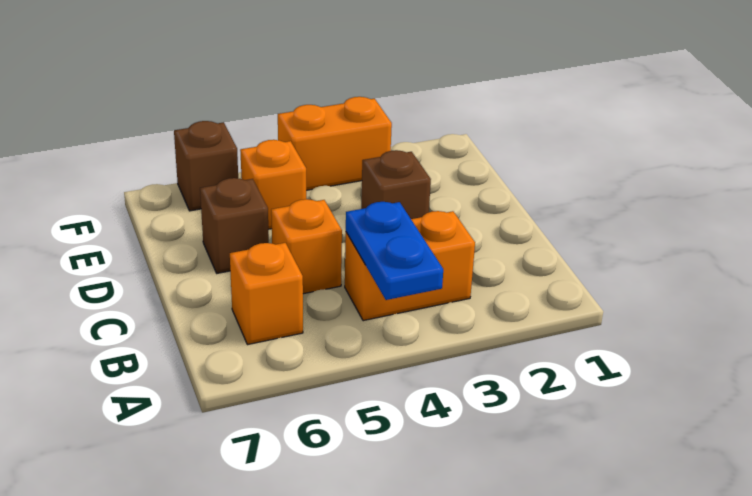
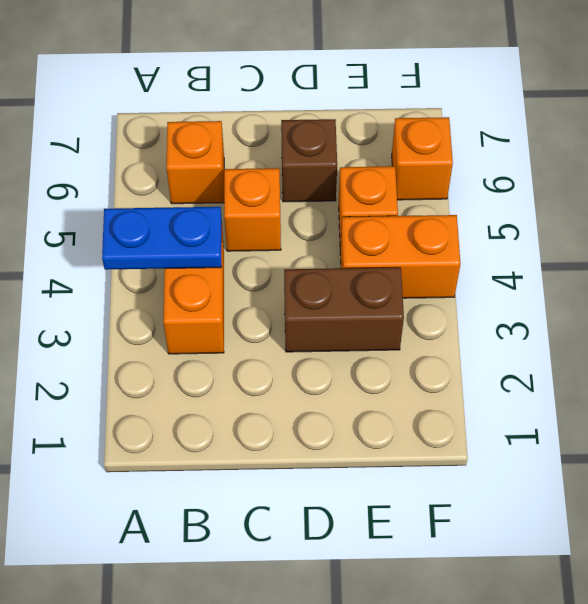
brown brick D3 level 1 -> brown brick D3:E3 level 1
orange brick F3:F4 level 1 -> orange brick E4:F4 level 1
brown brick F6 level 1 -> orange brick F6 level 1

